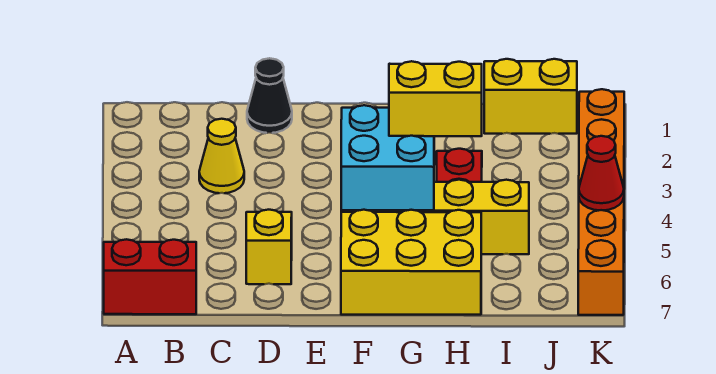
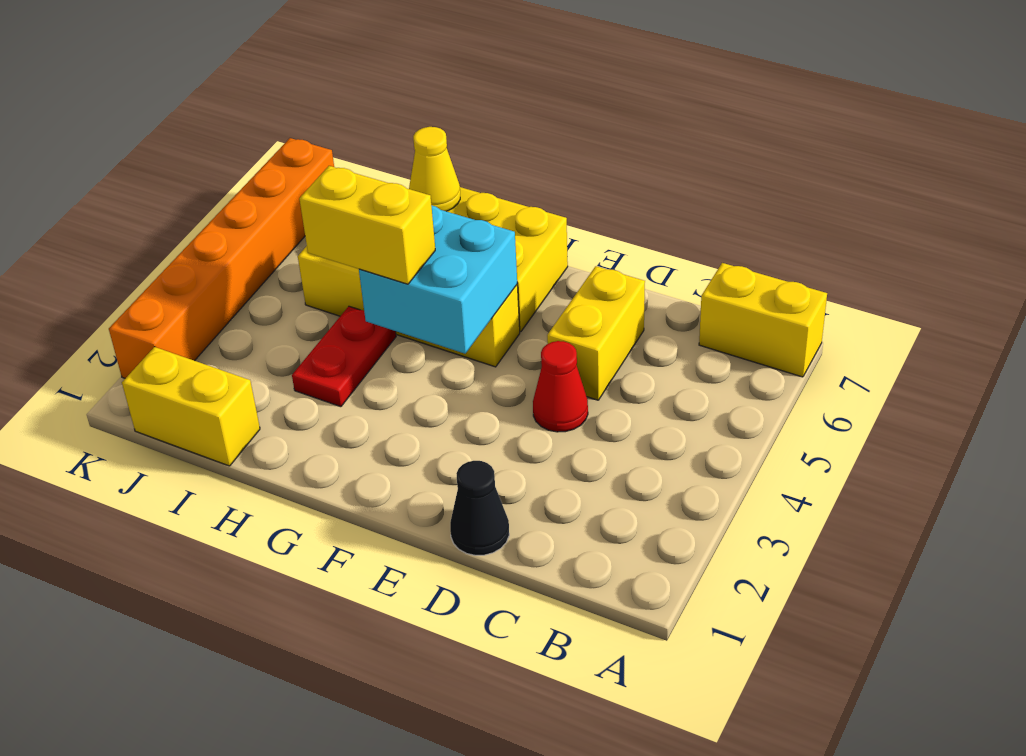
red brick A7:B7 level 1 -> yellow brick A7:B7 level 1
yellow cone C3 level 1 -> yellow cone H7 level 2
yellow brick D6 level 1 -> yellow brick D5:D6 level 1
red cone K5 level 2 -> red cone D4 level 1

